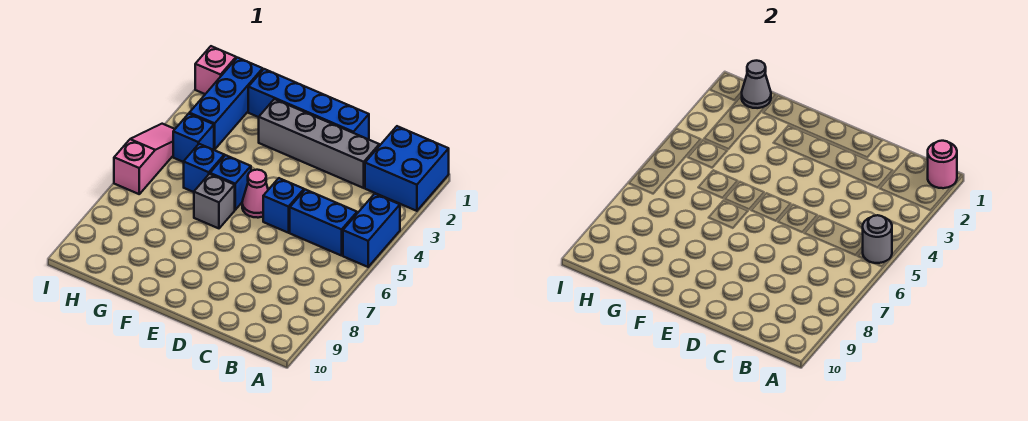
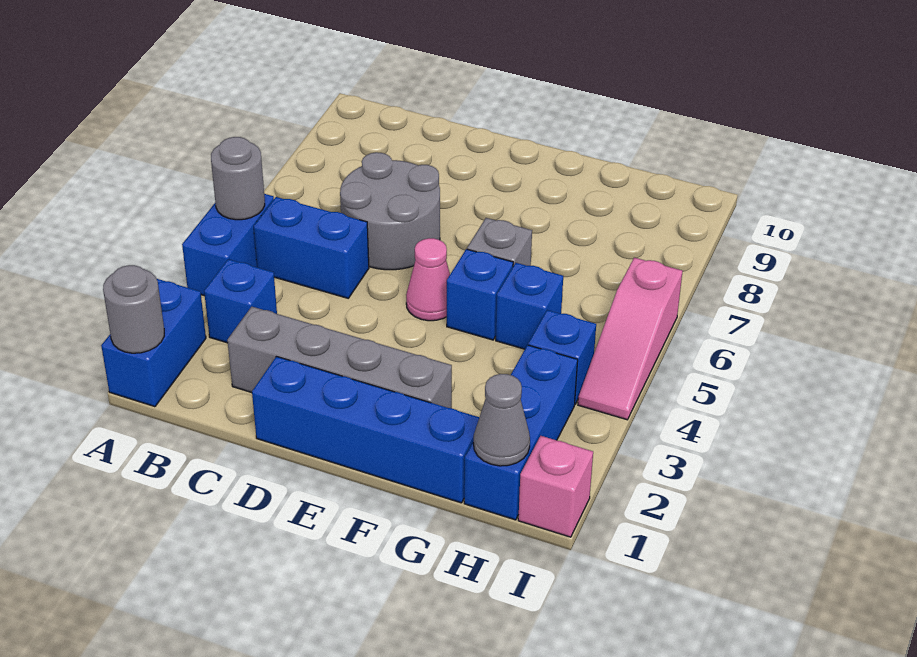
blue brick A1:B2 level 1 -> blue brick A1:A2 level 1
pink round brick A1 level 2 -> grey round brick A1 level 2
none -> grey round brick C6:D7 level 1
blue brick D5 level 1 -> blue brick B3 level 1

